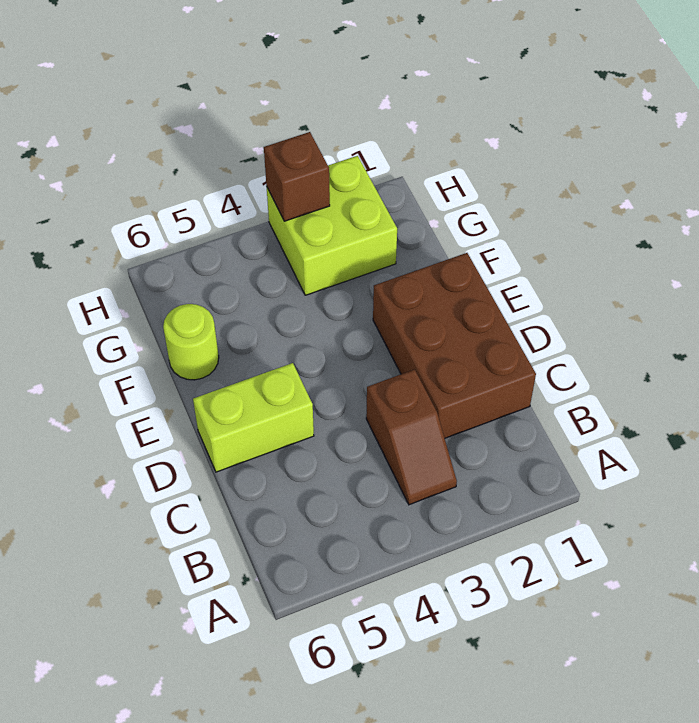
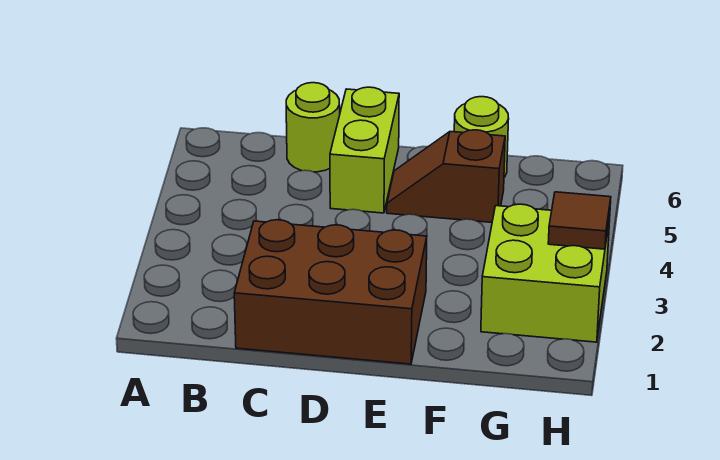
brown slope B3:C3 level 1 top C -> brown slope E5:F5 level 1 top F
none -> lime round brick C6 level 1
brown brick H3 level 2 -> brown tile H3 level 2

